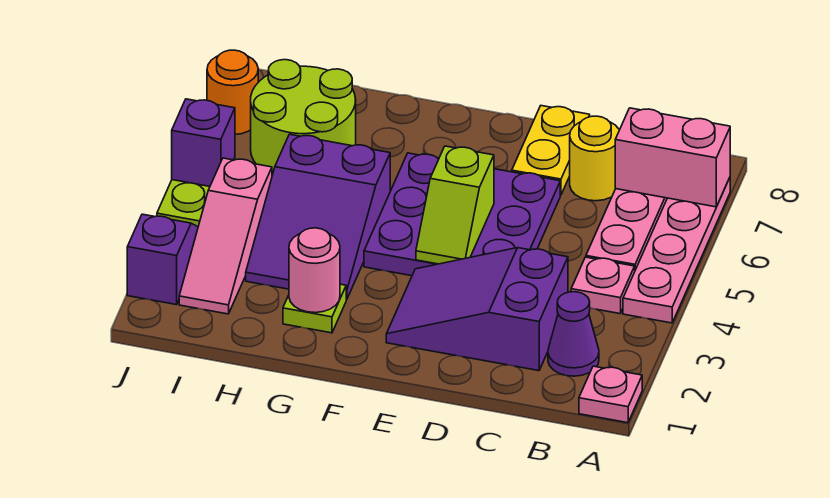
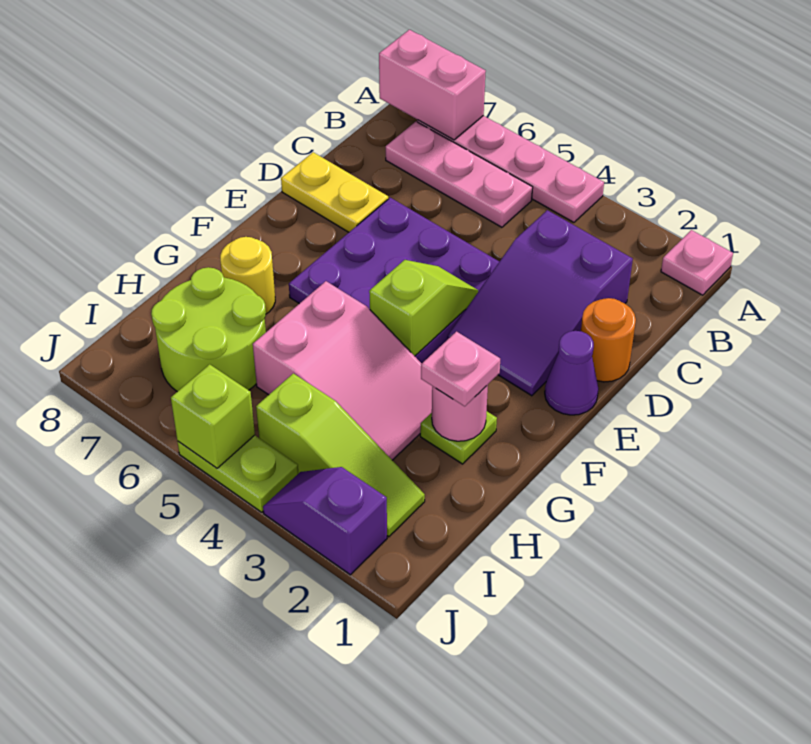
pink brick A7:B7 level 2 -> pink brick A7:A8 level 2
purple cone B2 level 1 -> purple cone E1 level 1
pink plate B4 level 1 -> pink plate G2 level 3
yellow round brick C7 level 1 -> yellow round brick G7 level 1
lime slope E4:E5 level 2 top 5 -> lime slope E4:F4 level 2 top F
purple slope G3:H5 level 1 top 5 -> pink slope G3:H5 level 1 top 5
pink slope I2:I4 level 1 top 4 -> lime slope I2:I4 level 1 top 4
purple brick J5 level 2 -> lime brick J5 level 2
orange round brick J7 level 1 -> orange round brick D1 level 1

